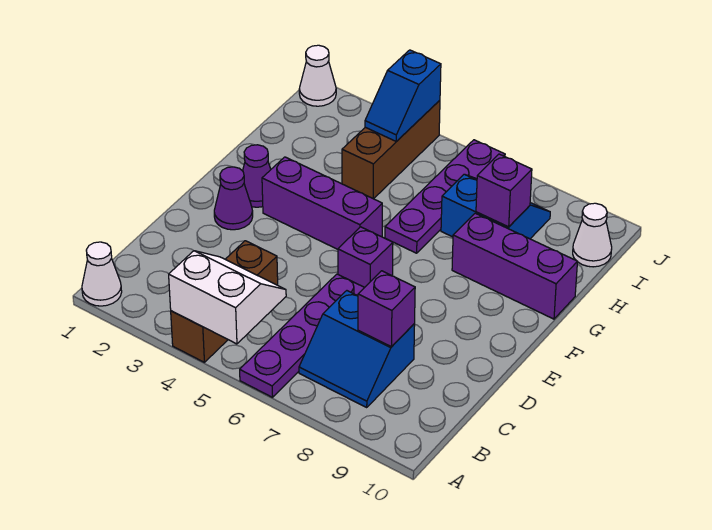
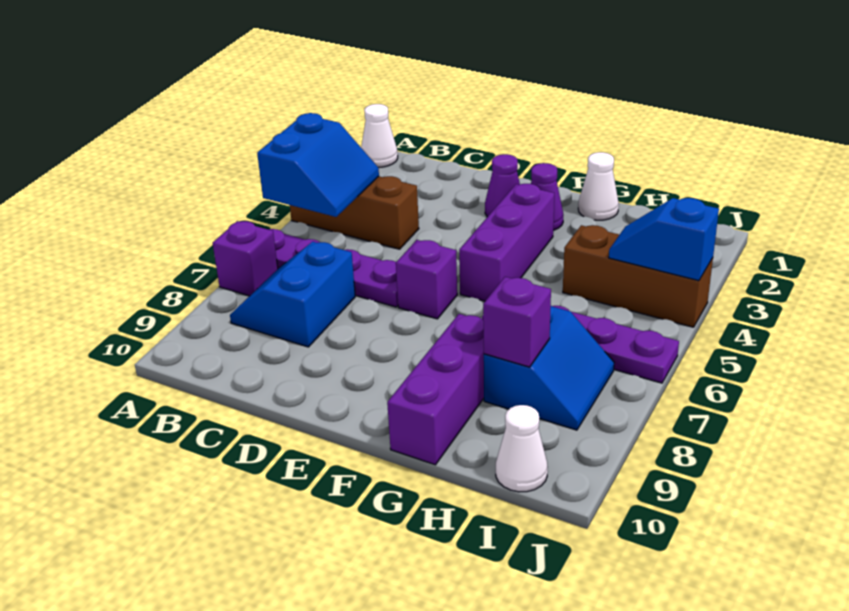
white slope A4:B5 level 2 top A -> blue slope A4:B5 level 2 top A
purple brick C8 level 2 -> purple brick A7 level 1
white cone J1 level 1 -> white cone G1 level 1

